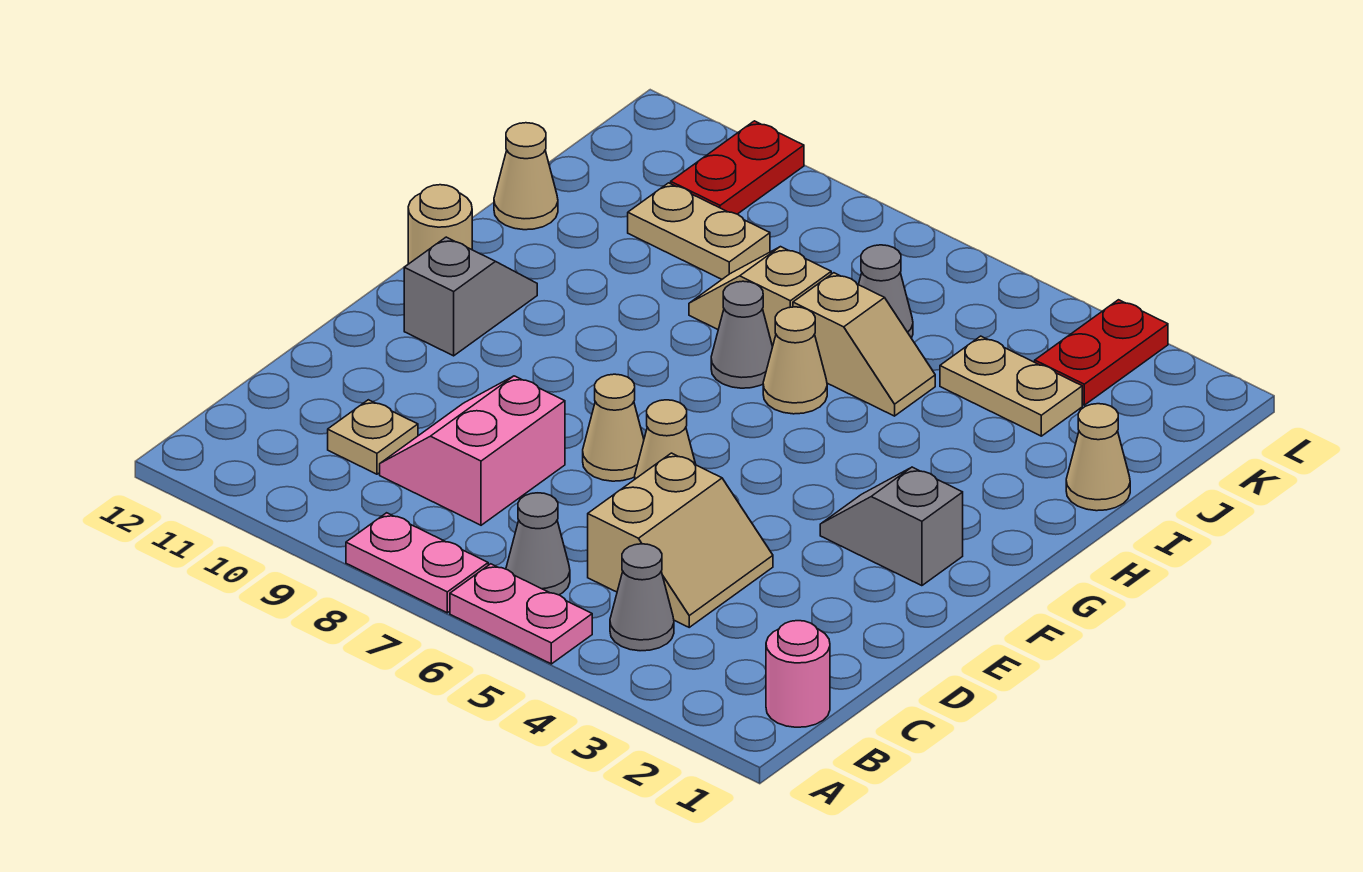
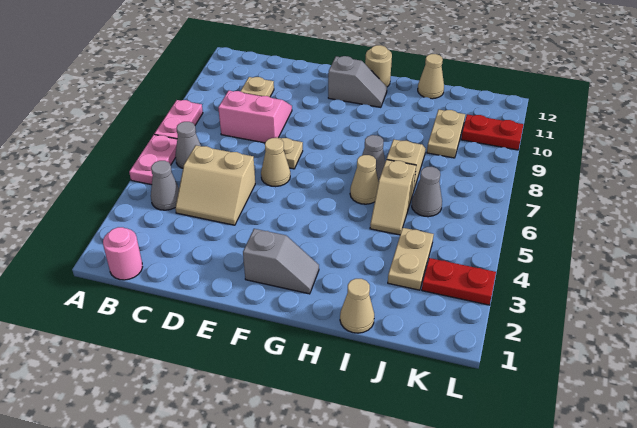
tan cone E7 level 1 -> tan plate E7 level 1
grey slope F2:F3 level 1 top 2 -> grey slope F2:G2 level 1 top F

